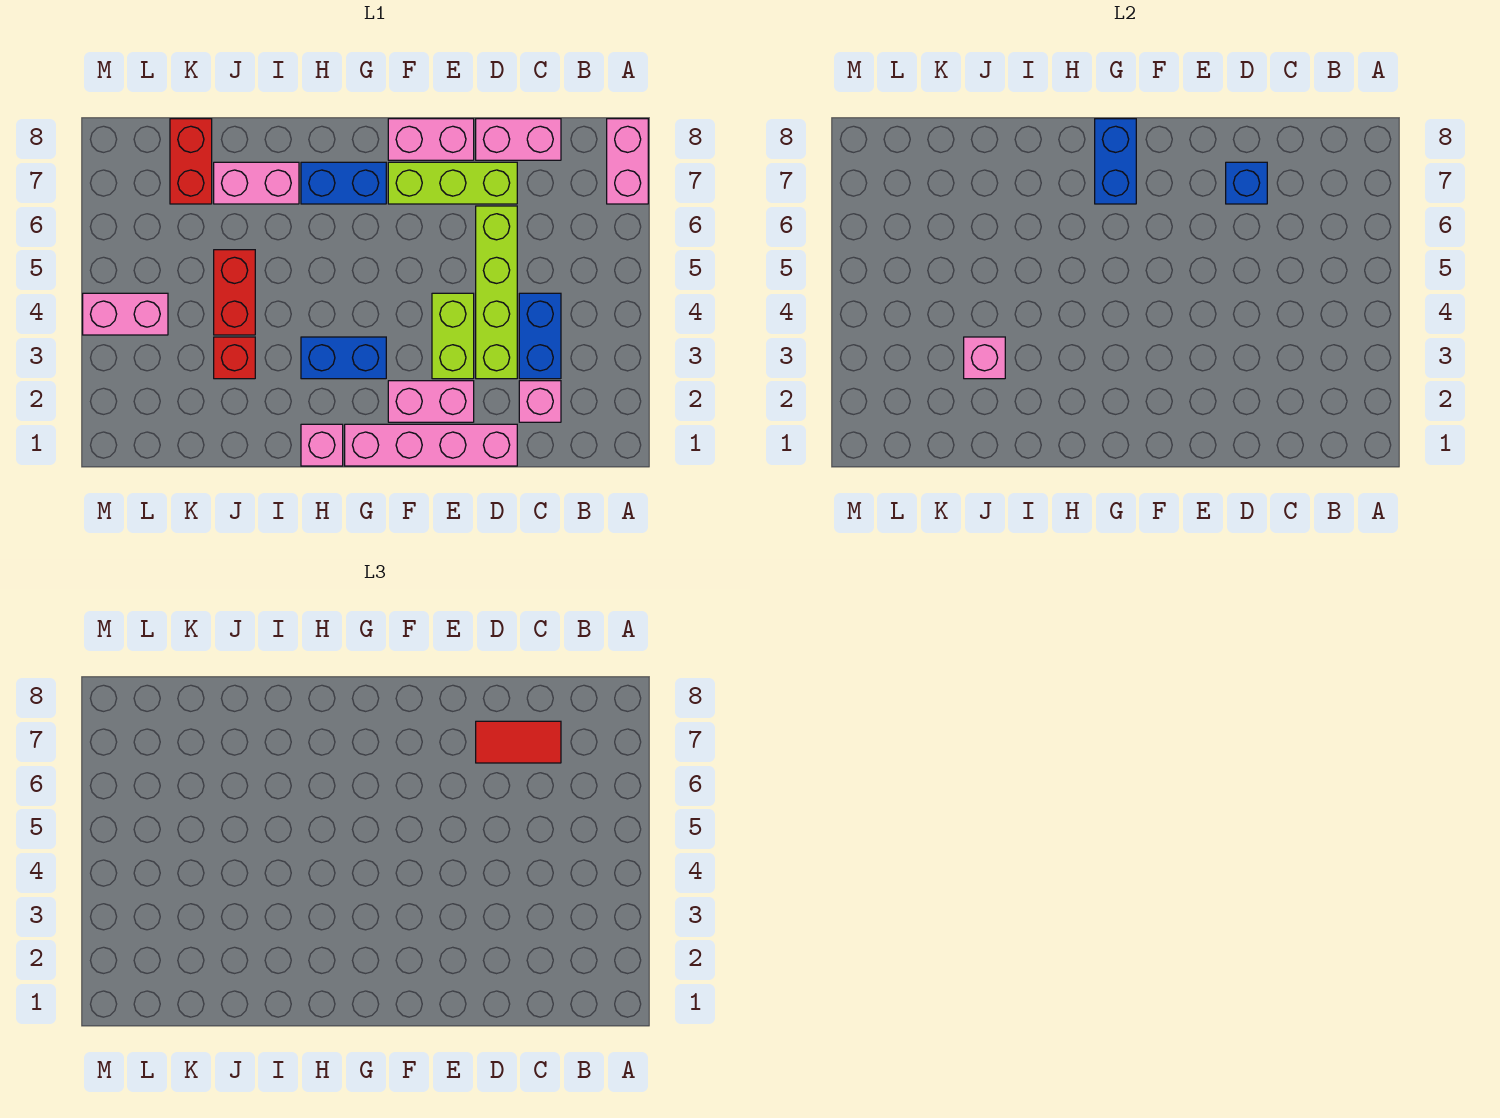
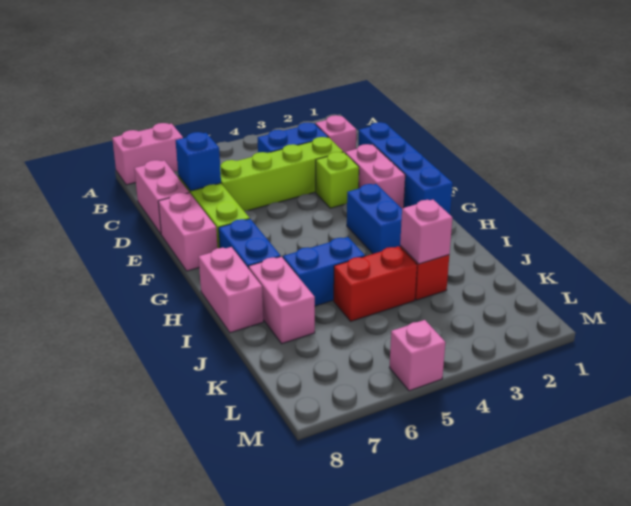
red tile C7:D7 level 3 -> none
pink brick D1:G1 level 1 -> blue brick D1:G1 level 1
lime brick E3:E4 level 1 -> lime brick E3 level 1
blue brick G7:G8 level 2 -> blue brick I5:I6 level 1
pink brick H1 level 1 -> pink brick M5 level 1
red brick K7:K8 level 1 -> none
pink brick L4:M4 level 1 -> pink brick H8:I8 level 1

